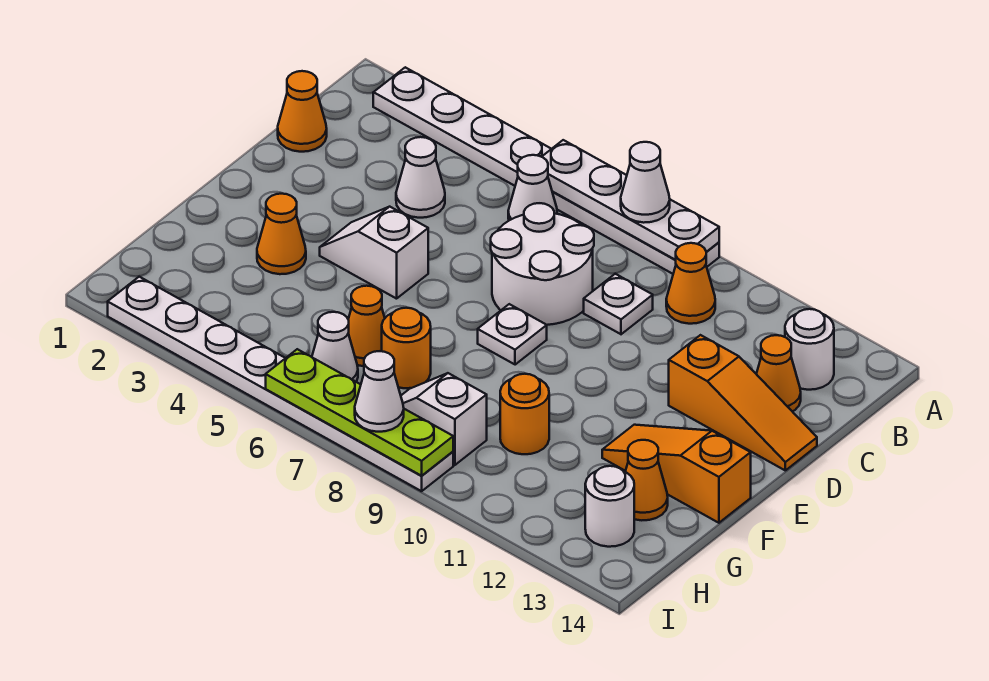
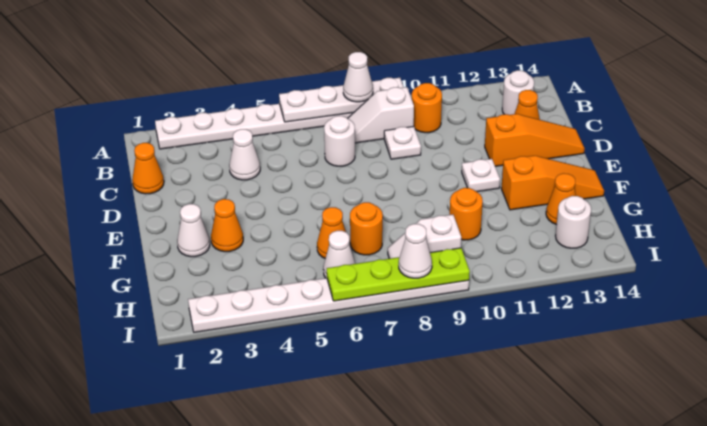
white cone B6 level 1 -> white cone F2 level 1
orange cone B10 level 1 -> orange round brick B10 level 1
white round brick C7:D8 level 1 -> white round brick C7 level 1
white slope E4:E5 level 1 top 5 -> white slope B8:B9 level 1 top 9
white plate E8 level 1 -> white plate E11 level 1
orange slope F12:F14 level 1 top 14 -> orange slope F12:F14 level 1 top 12

